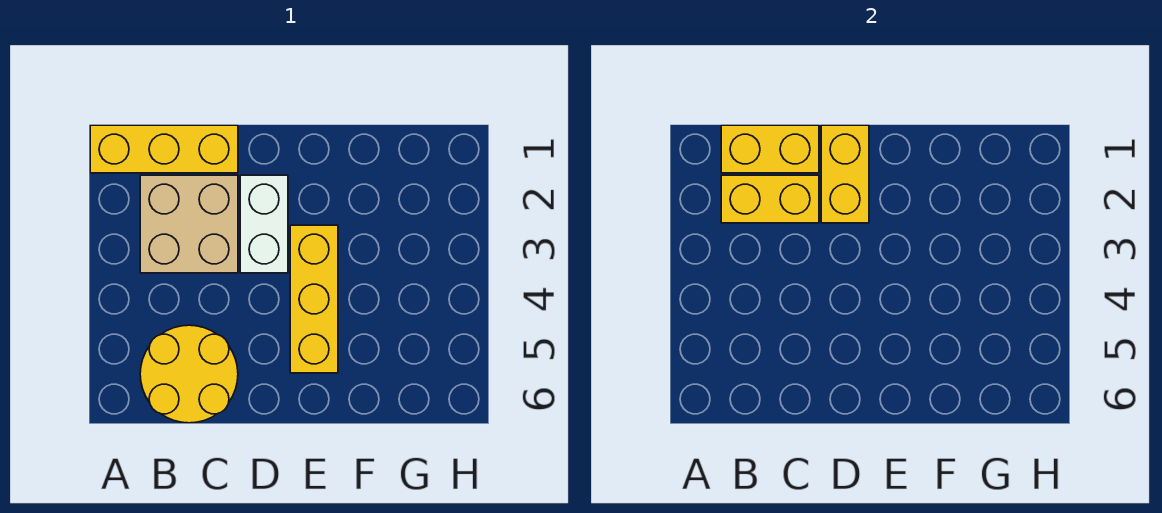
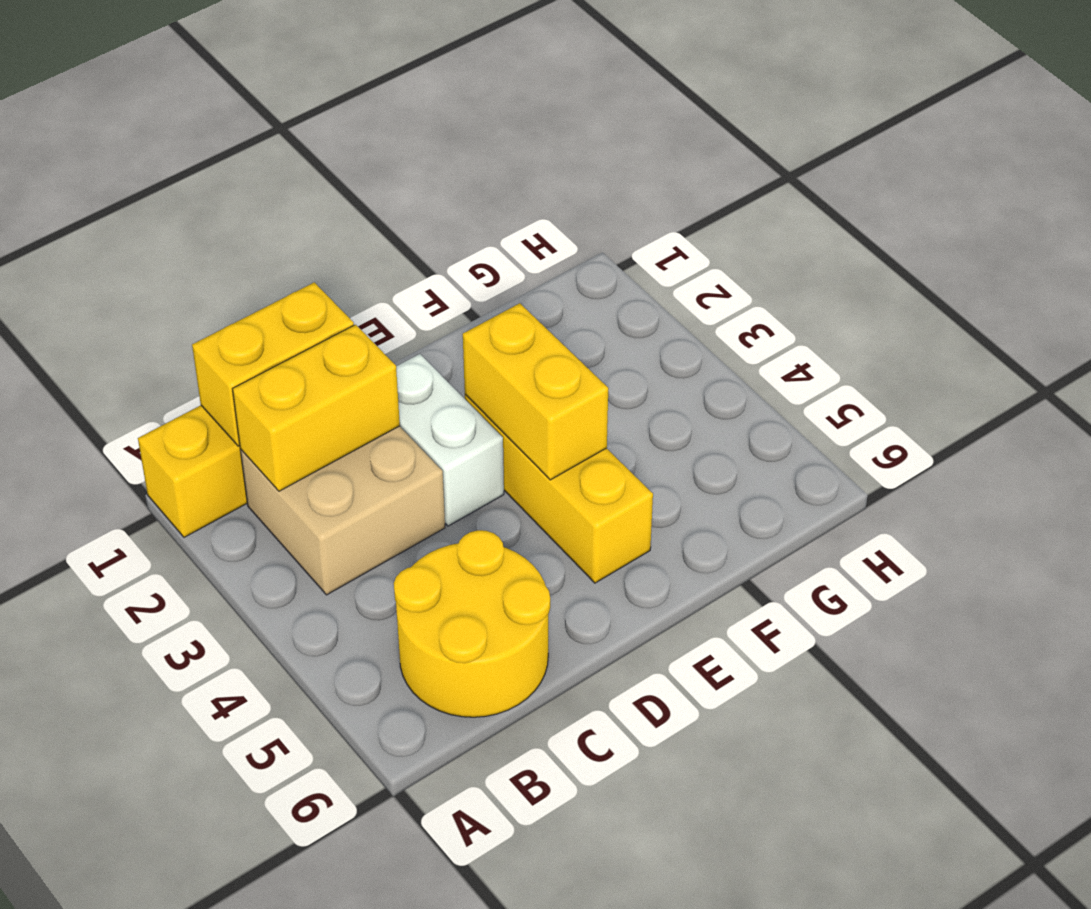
yellow brick D1:D2 level 2 -> yellow brick E3:E4 level 2

